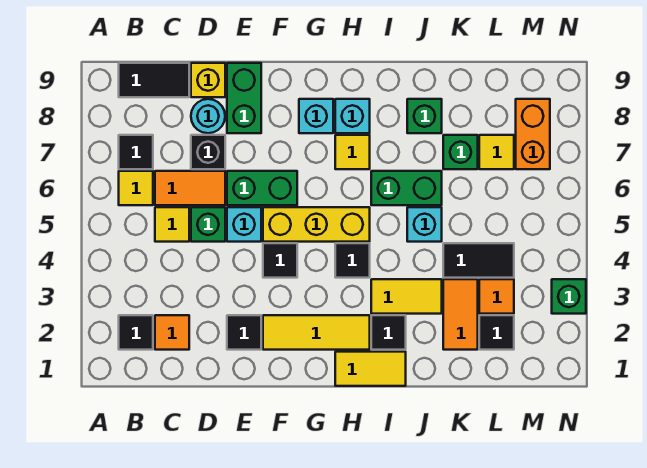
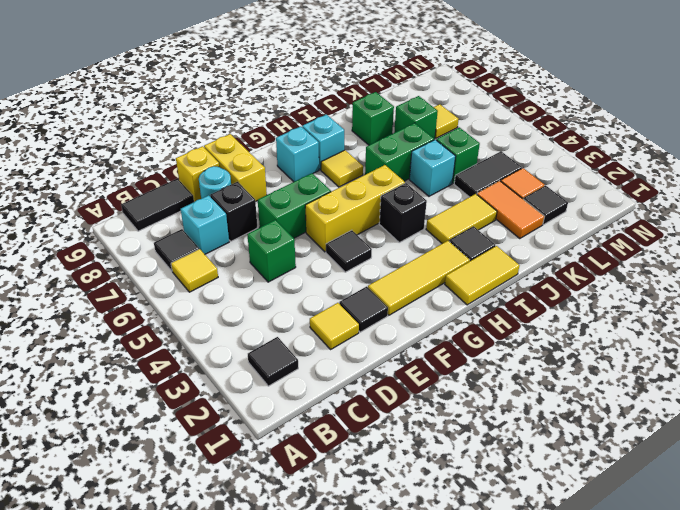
orange tile C2 level 1 -> none
yellow tile C5 level 1 -> yellow tile D2 level 1
orange tile C6:D6 level 1 -> none
cyan brick E5 level 1 -> cyan brick C7 level 1
green brick E8:E9 level 1 -> yellow brick E8:E9 level 1
black tile H4 level 1 -> black brick H4 level 1
orange brick M7:M8 level 1 -> none
green brick N3 level 1 -> green brick K5 level 1

